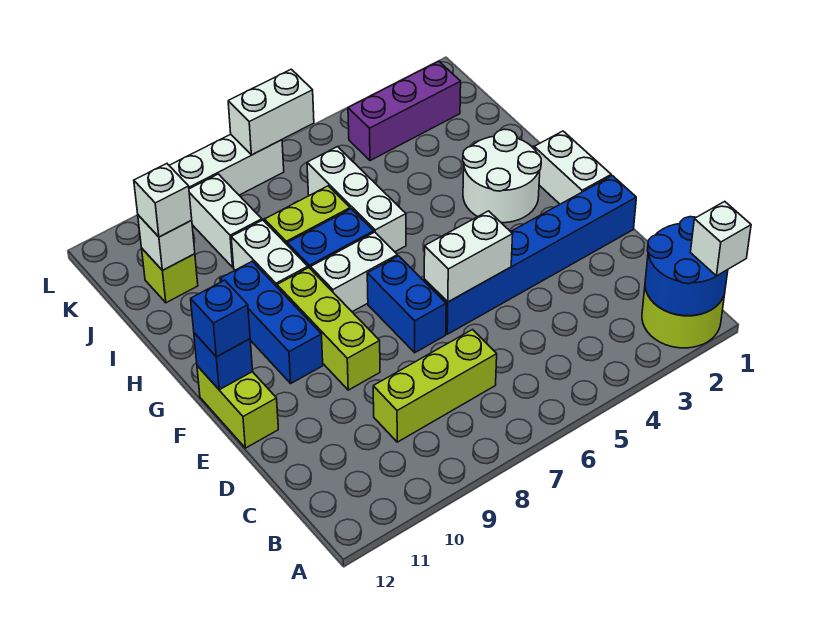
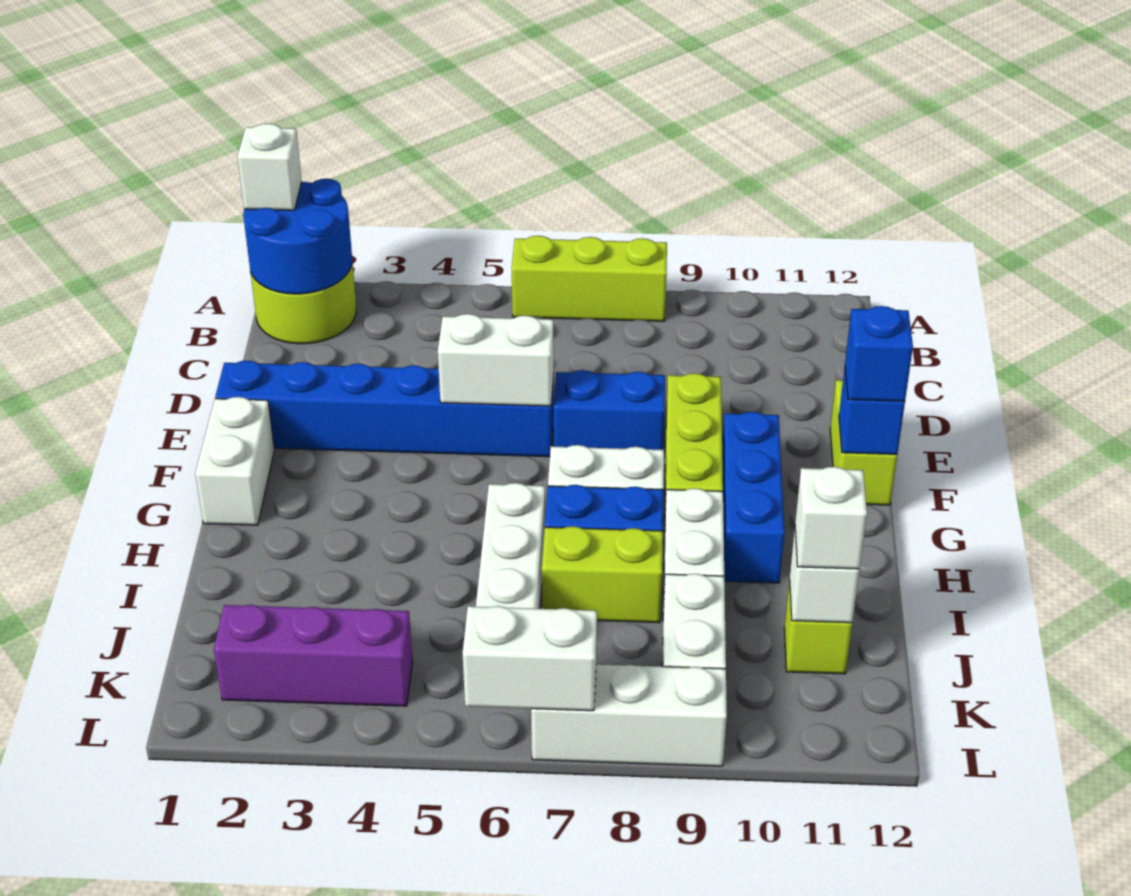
lime brick C7:C9 level 1 -> lime brick A6:A8 level 1
blue brick E7:F7 level 1 -> blue brick E7:E8 level 1
white round brick G2:H3 level 1 -> none

